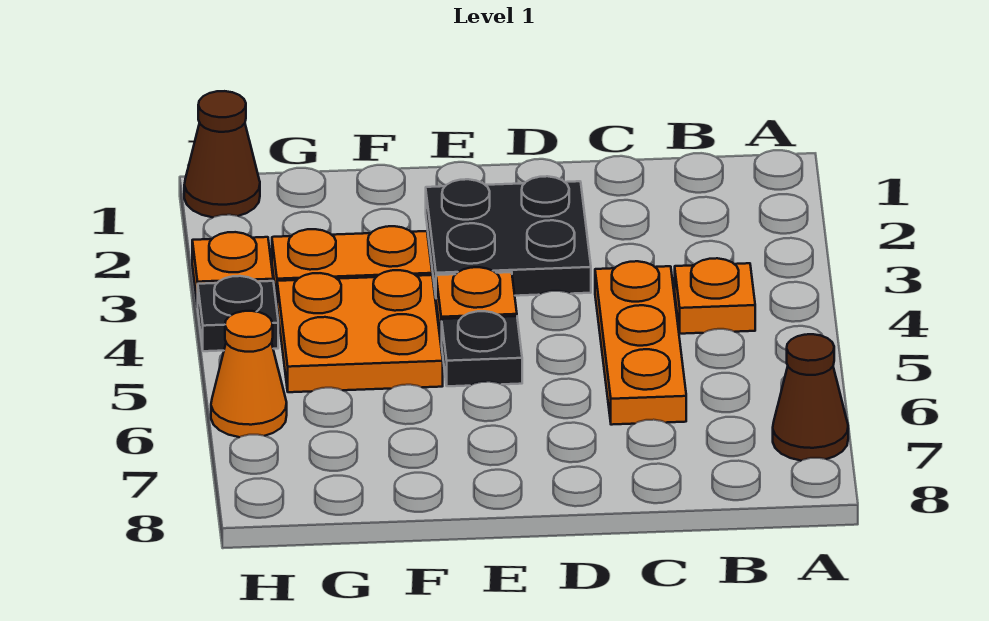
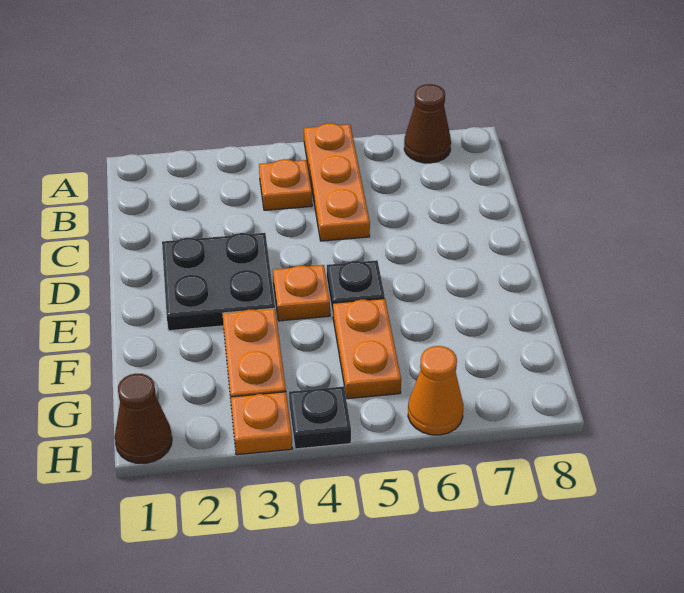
orange plate C4:C6 level 1 -> orange plate A5:C5 level 1
orange plate F4:G5 level 1 -> orange plate F5:G5 level 1

